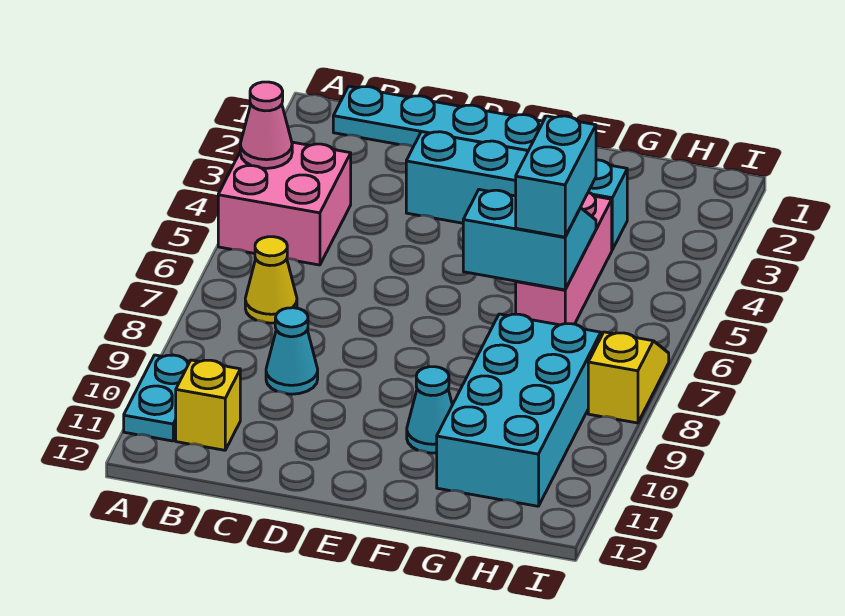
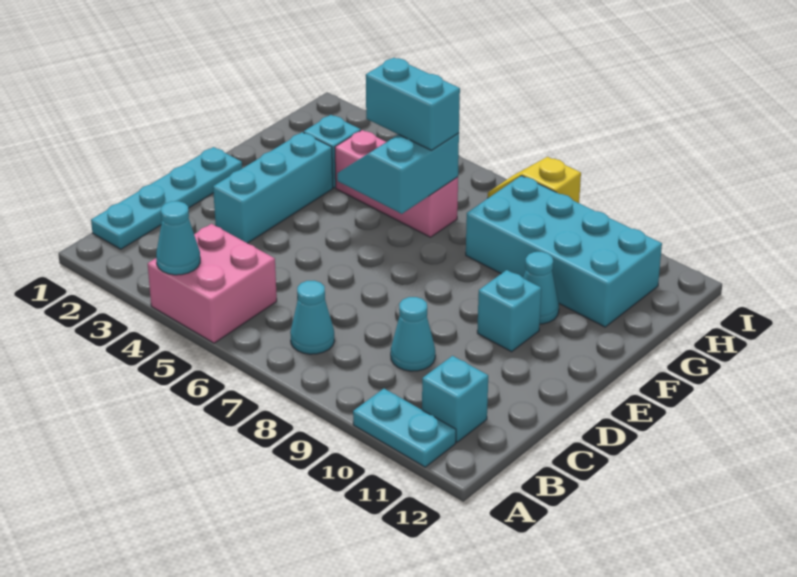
pink cone A4 level 2 -> cyan cone A4 level 2
yellow cone B7 level 1 -> cyan cone B7 level 1
yellow brick B11 level 1 -> cyan brick B11 level 1
none -> cyan brick E10 level 1

